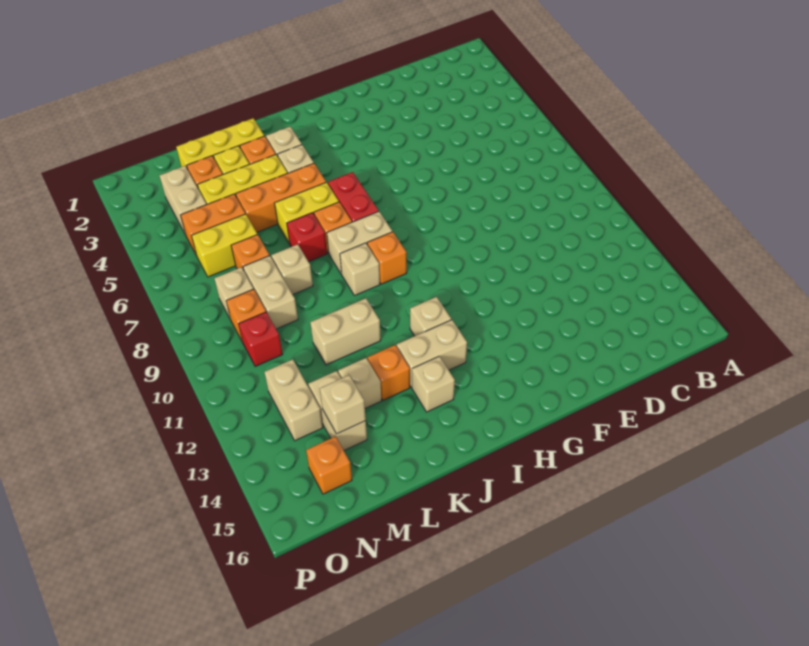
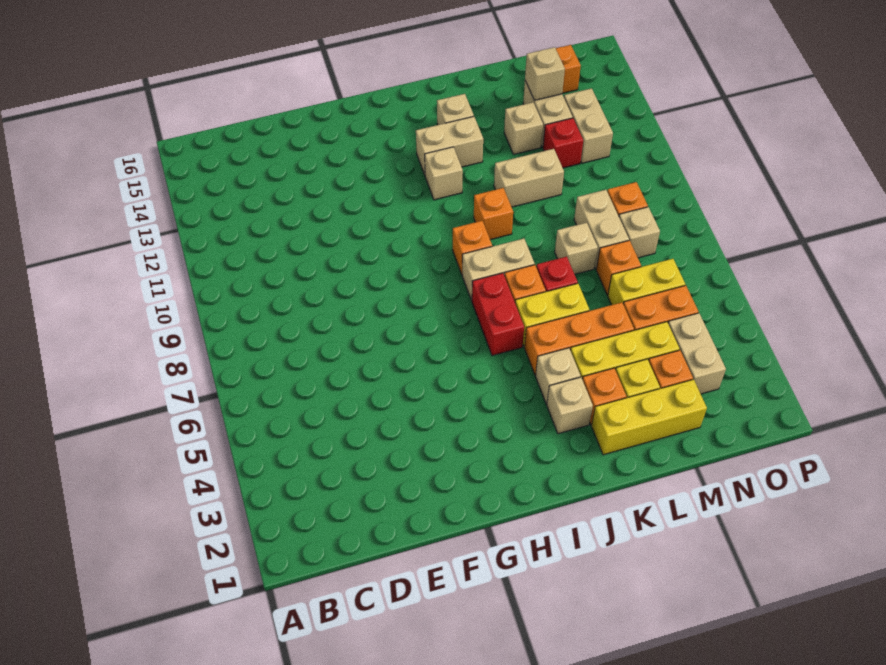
tan brick J9 level 1 -> none
orange brick K13 level 1 -> orange brick J10 level 1
red brick N10 level 1 -> red brick M12 level 1

